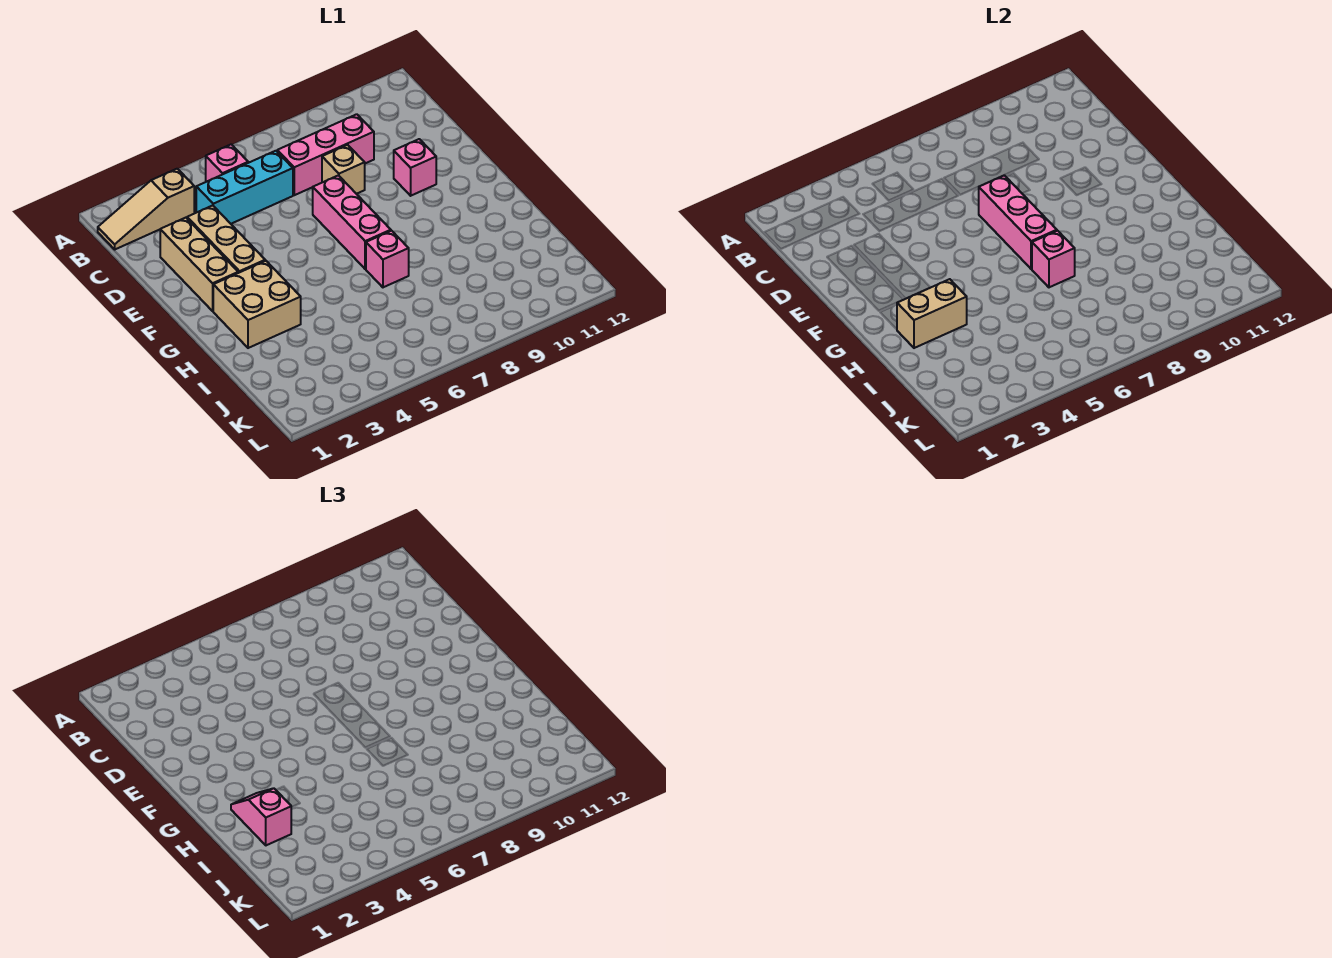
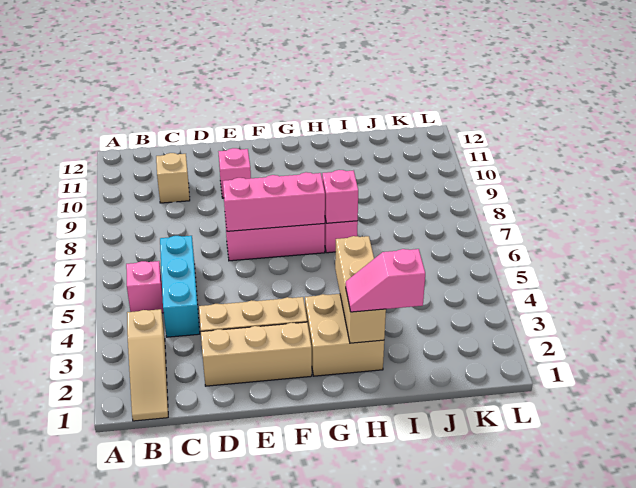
pink brick C7:C9 level 1 -> none
tan brick D8 level 1 -> tan brick C10 level 1
tan brick H2:H3 level 2 -> tan brick H2:H4 level 2

